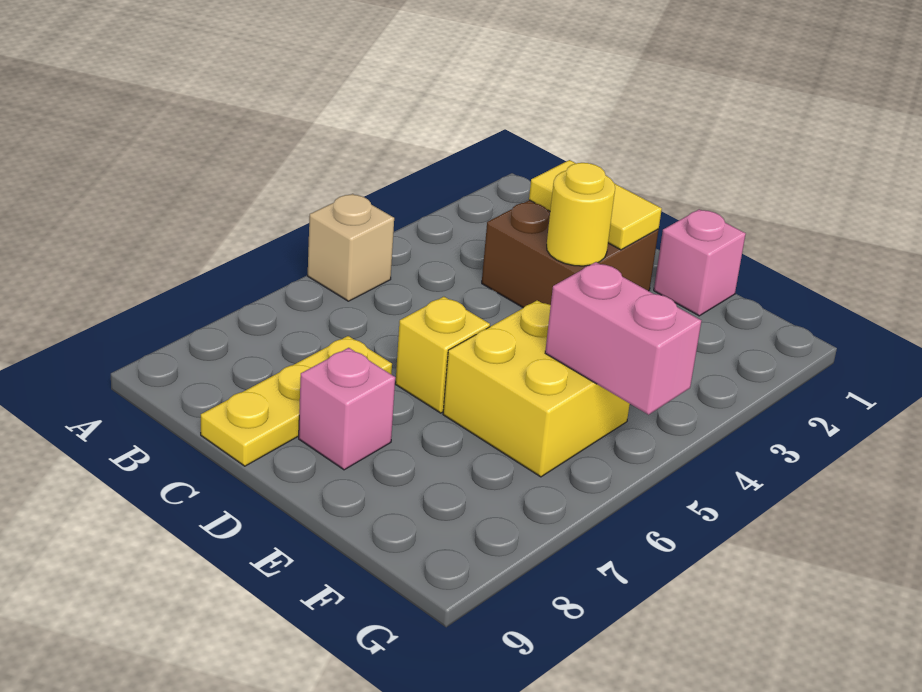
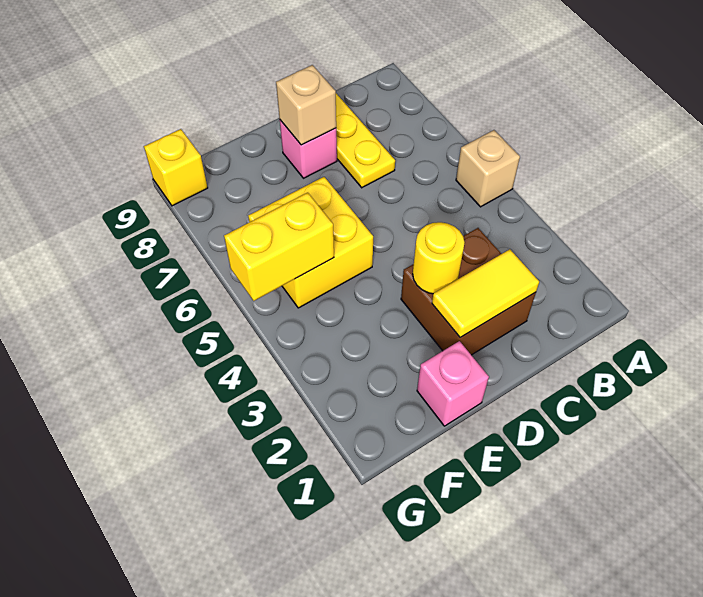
yellow brick D6 level 1 -> yellow brick G9 level 1
none -> tan brick D8 level 2
pink brick F5:G5 level 2 -> yellow brick F5:G5 level 2

